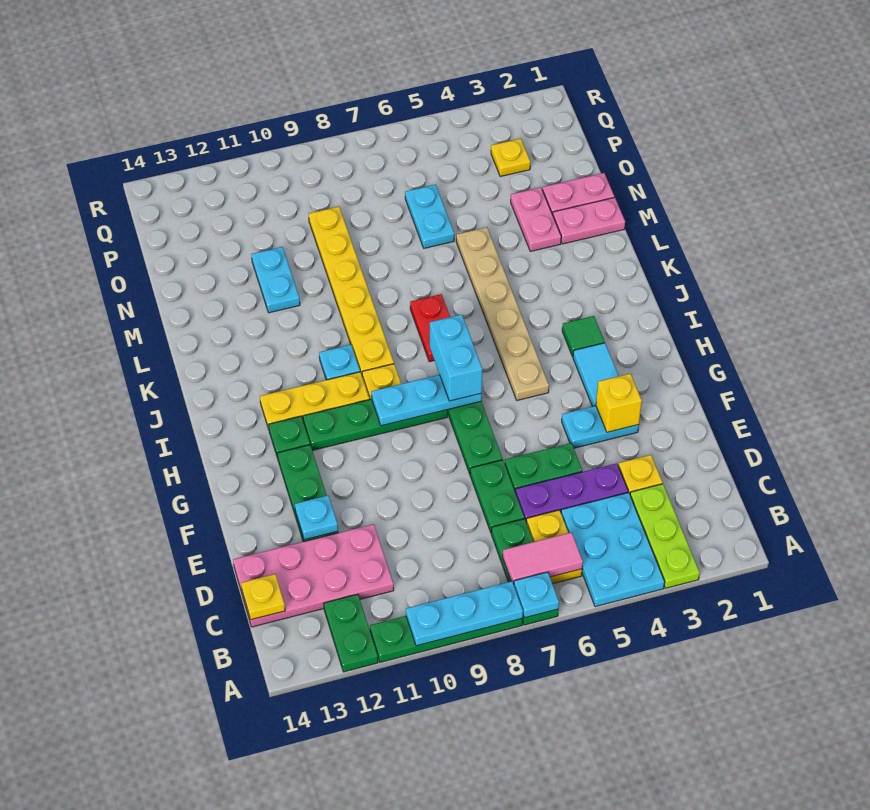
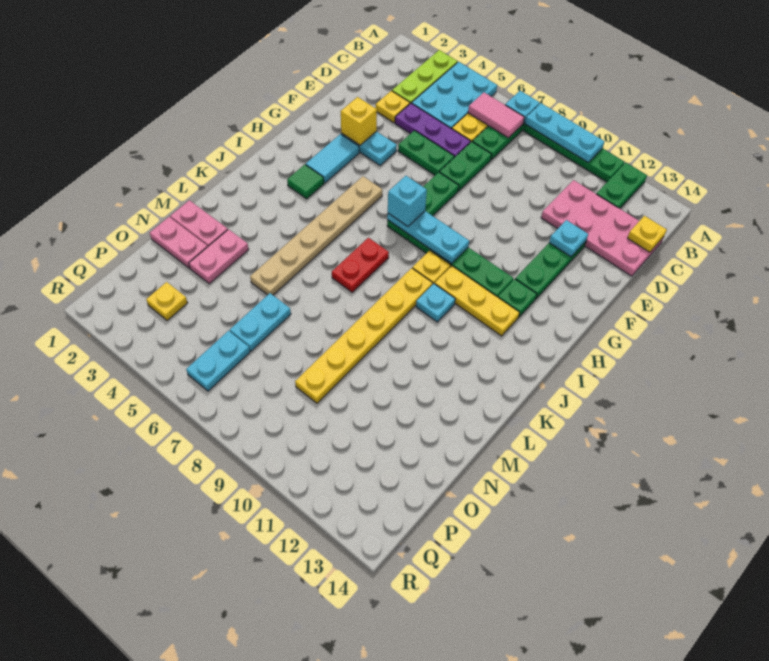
cyan brick H7:I7 level 3 -> cyan brick H7 level 3
cyan plate M11:N11 level 1 -> cyan plate P6:Q6 level 1

